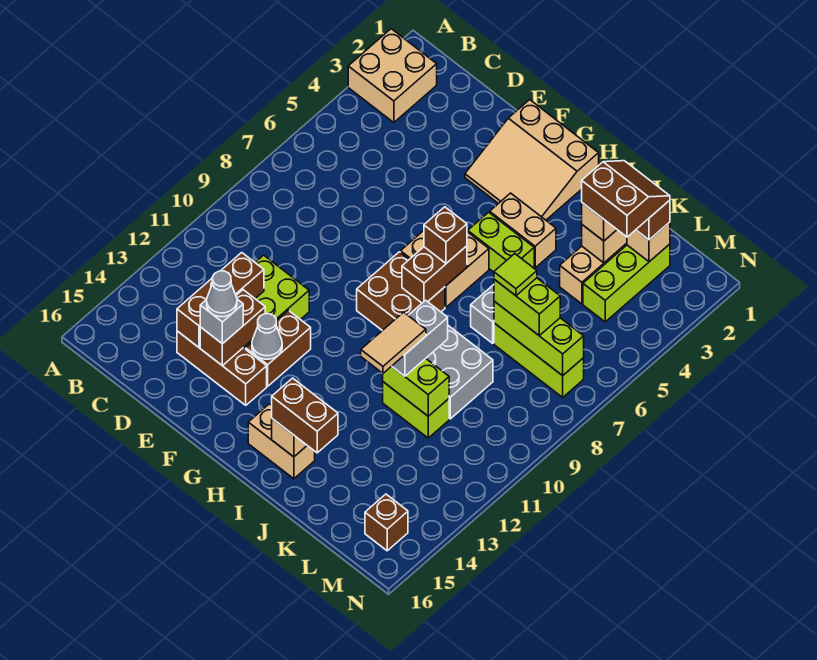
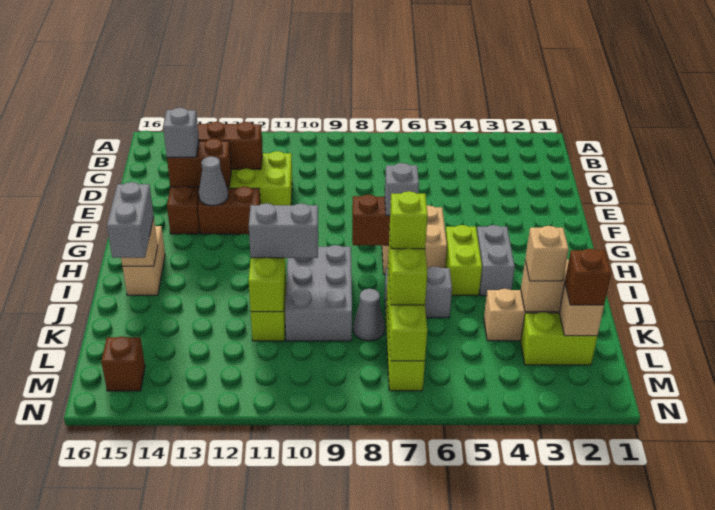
tan brick A2:B3 level 1 -> none
grey cone E14 level 4 -> grey cone K8 level 1
tan slope F1:H3 level 1 top 1 -> none
brown brick G8:H9 level 1 -> none
tan brick H4:I4 level 1 -> grey brick H4:I4 level 1
brown brick H7 level 3 -> grey brick H7 level 3
brown brick I15:J15 level 3 -> grey brick I15:J15 level 3
tan tile J11:J12 level 4 -> none
brown slope K2:L3 level 4 top 3 -> none
lime tile K7 level 4 -> lime brick K7 level 4
lime brick L2:L4 level 1 -> lime brick L2:L3 level 1

